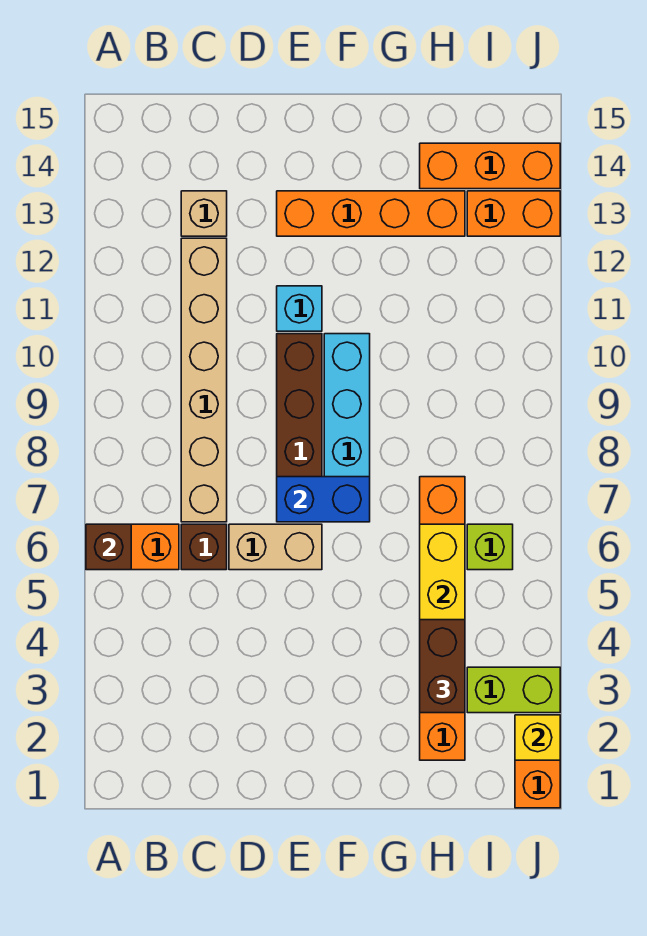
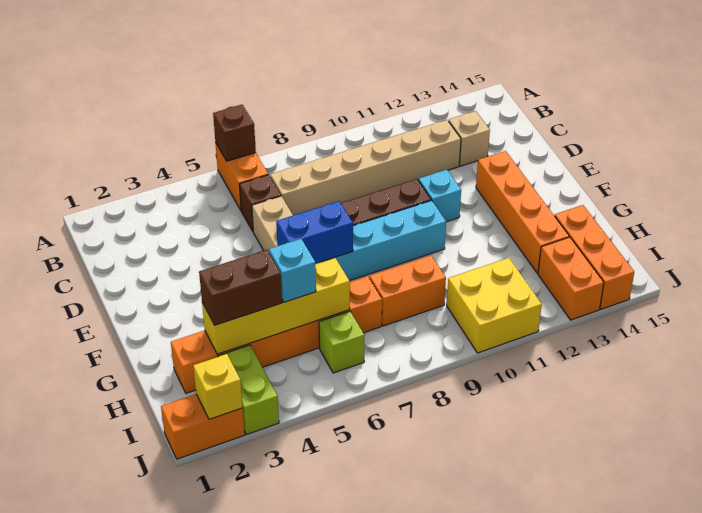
blue brick E7:F7 level 2 -> blue brick F6:F7 level 2
none -> cyan brick H5 level 3
none -> orange brick H8:H9 level 1
none -> yellow brick I10:J11 level 1

